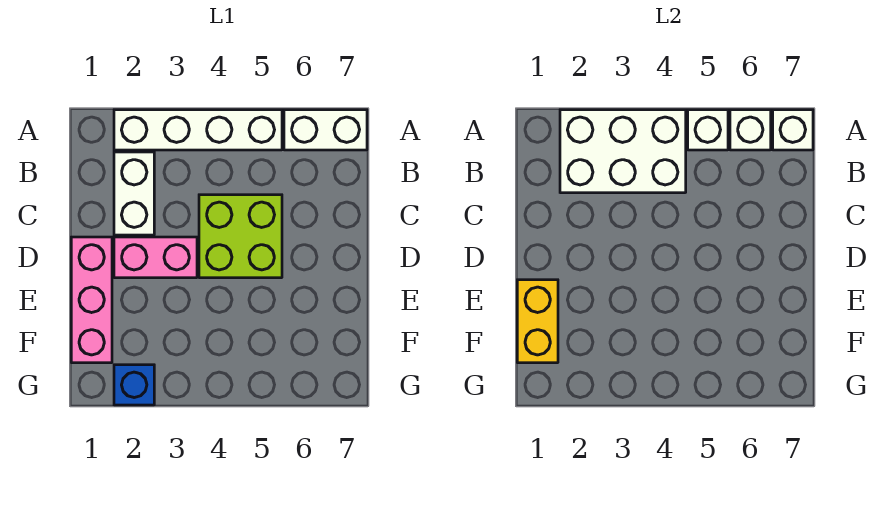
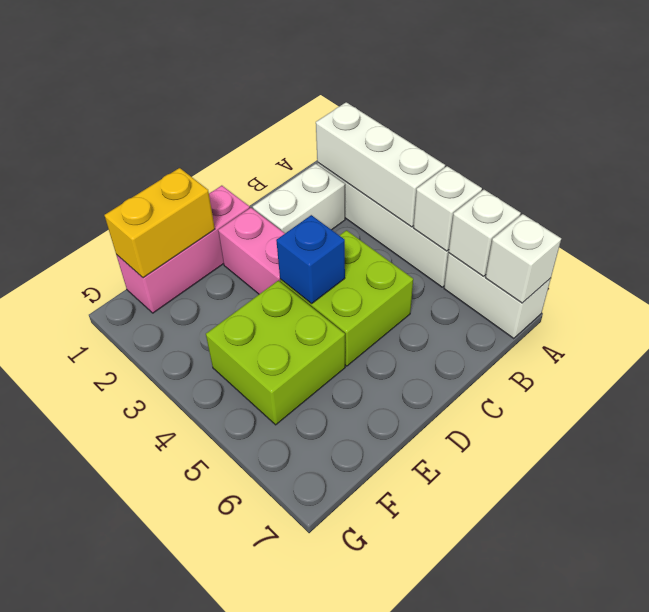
white brick A2:B4 level 2 -> white brick A2:A4 level 2
none -> lime brick E4:F5 level 1
blue brick G2 level 1 -> blue brick D4 level 2

